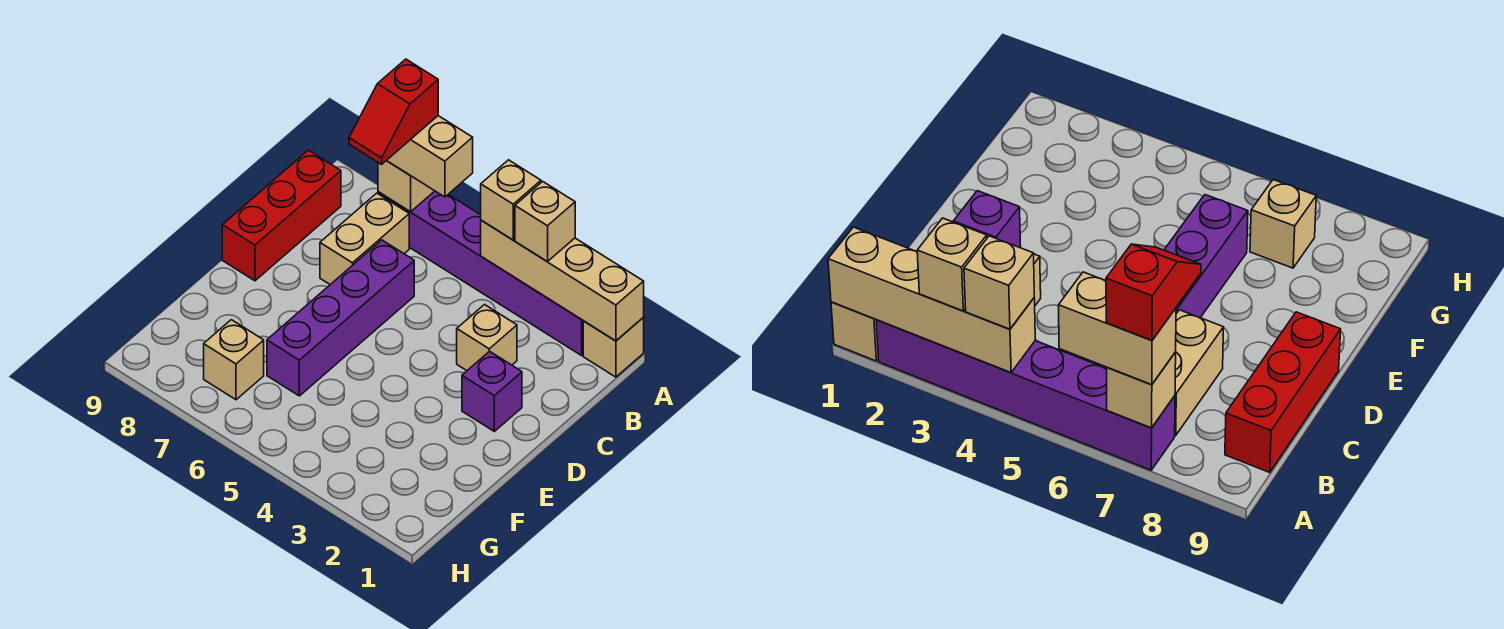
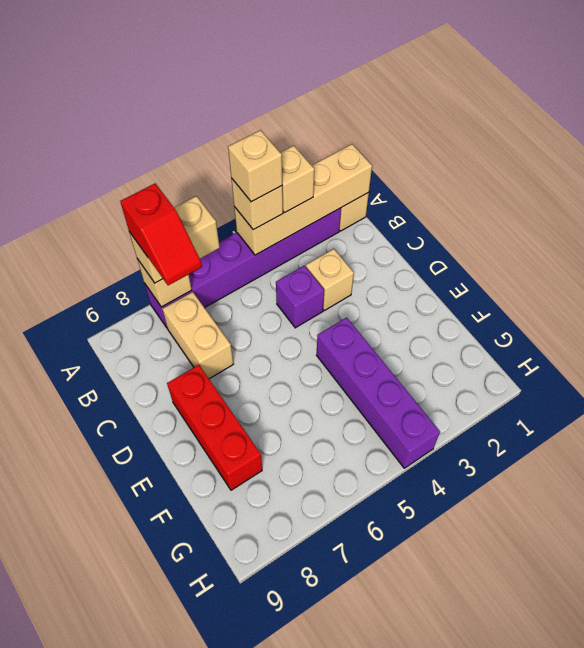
red brick B9:D9 level 1 -> red brick D8:F8 level 1
purple brick C6:F6 level 1 -> purple brick E4:H4 level 1
purple brick D2 level 1 -> purple brick C4 level 1
tan brick G7 level 1 -> tan brick A4 level 4

